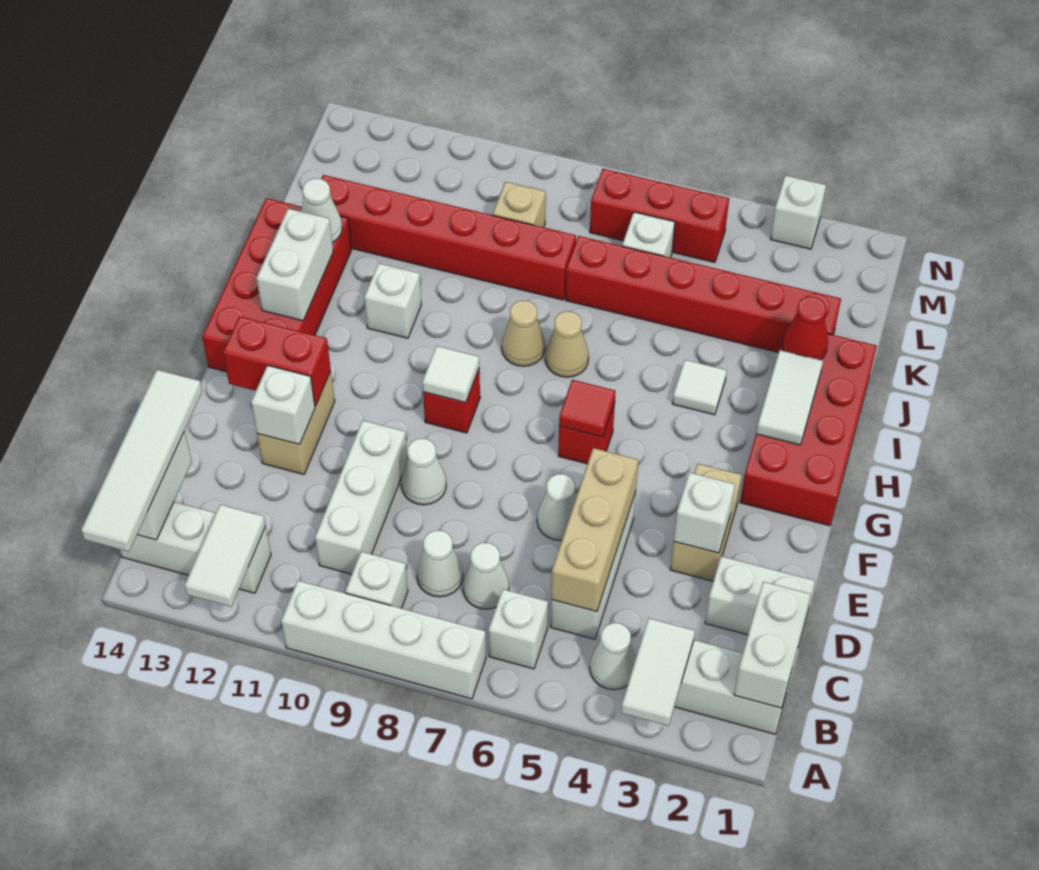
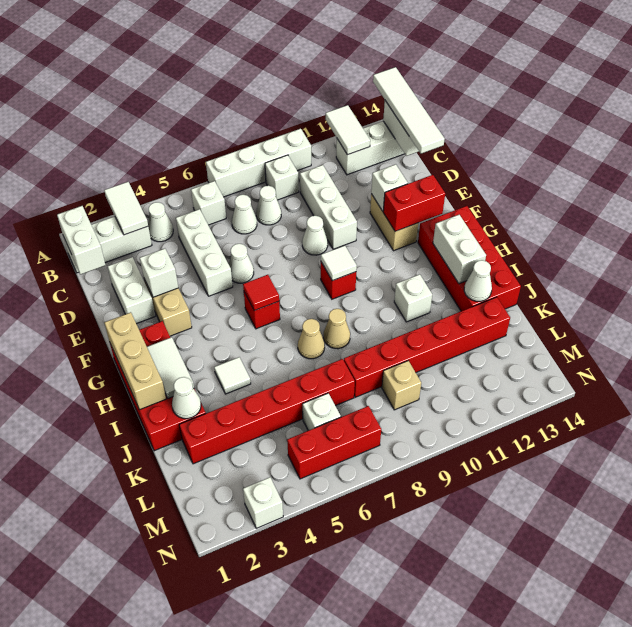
tan brick C5:E5 level 2 -> tan brick G1:I1 level 2
white brick D1:D2 level 1 -> white brick D2:E2 level 1
red cone J2 level 2 -> white cone J2 level 2

